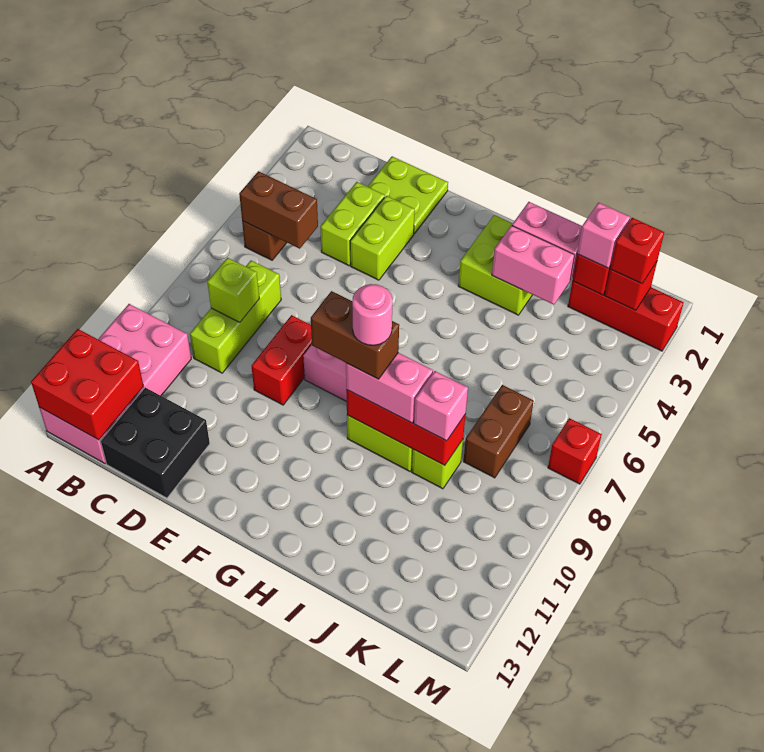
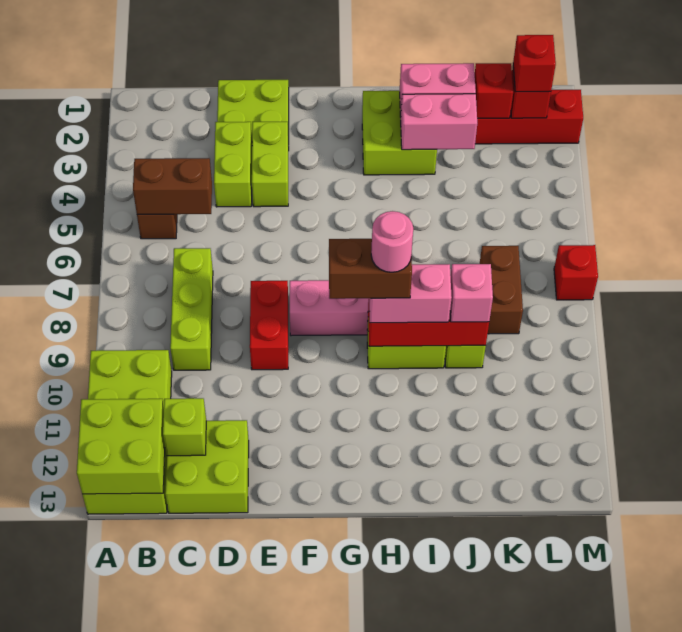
pink brick A10:B13 level 1 -> lime brick A10:B13 level 1
red brick A12:B13 level 2 -> lime brick A12:B13 level 2
lime brick C8 level 2 -> lime brick C12 level 2
black brick C12:D13 level 1 -> lime brick C12:D13 level 1
pink brick K2 level 3 -> none

